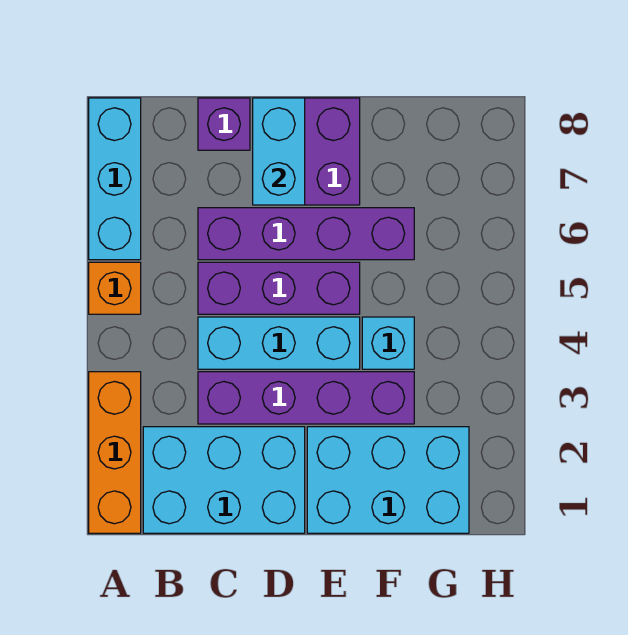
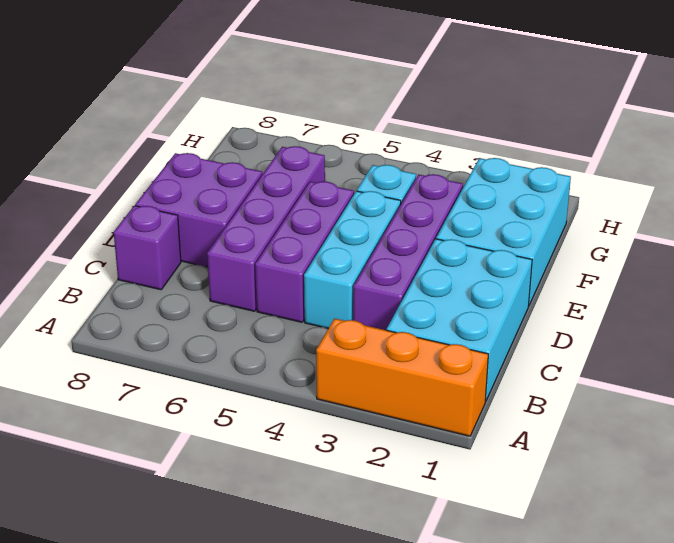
orange brick A5 level 1 -> none
cyan brick A6:A8 level 1 -> none
cyan brick D7:D8 level 2 -> none

